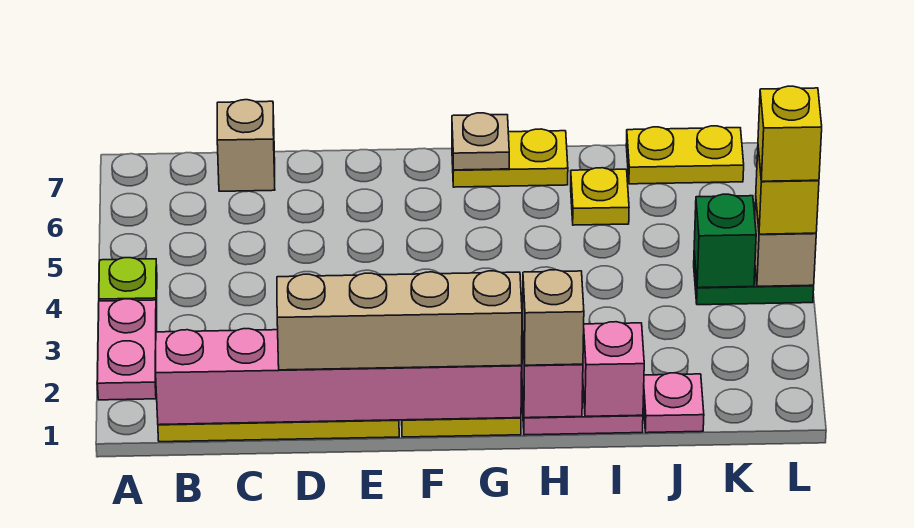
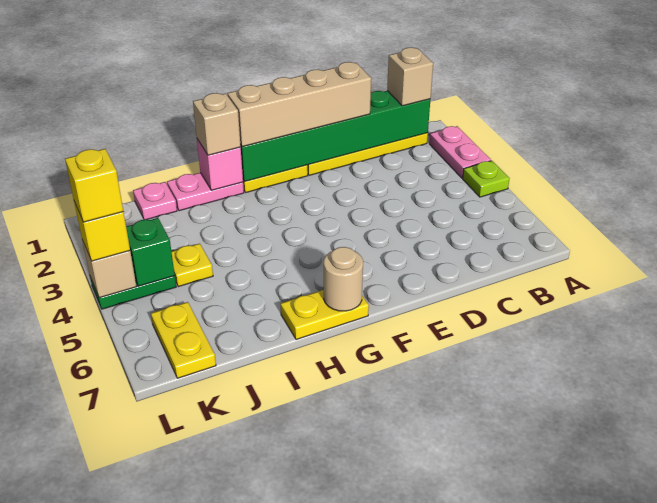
pink brick B1:G1 level 2 -> green brick B1:G1 level 2
tan brick C7 level 1 -> tan brick B1 level 3
tan plate G7 level 2 -> tan round brick G7 level 2
pink brick I1 level 2 -> none
yellow plate I6 level 1 -> yellow plate J4 level 1
yellow plate J7:K7 level 1 -> yellow plate K6:K7 level 1

